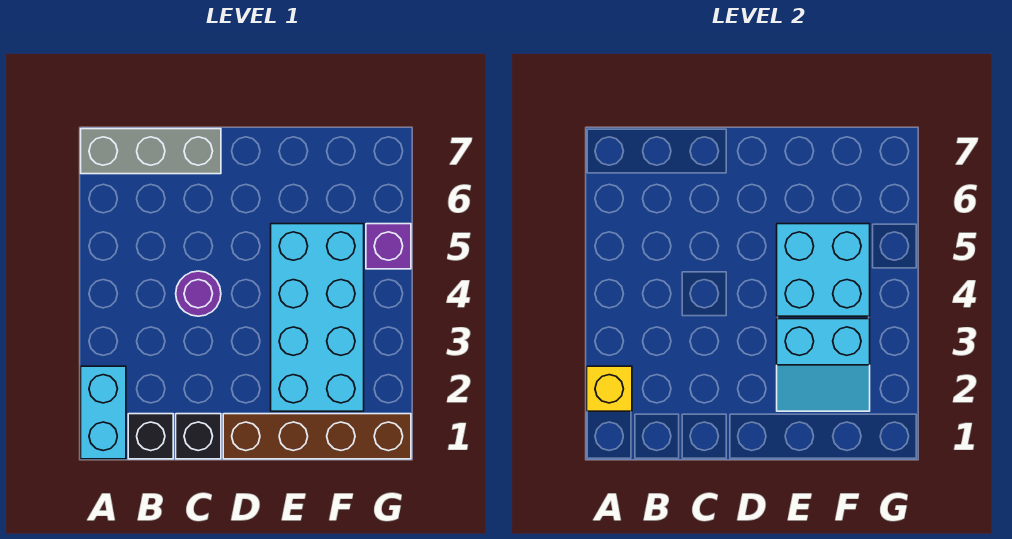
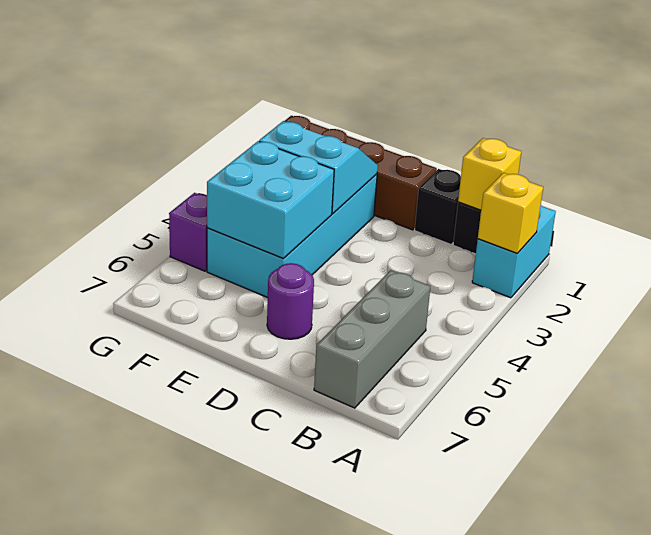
grey brick A7:C7 level 1 -> grey brick B5:B7 level 1
none -> yellow brick B1 level 2
purple round brick C4 level 1 -> purple round brick D6 level 1

